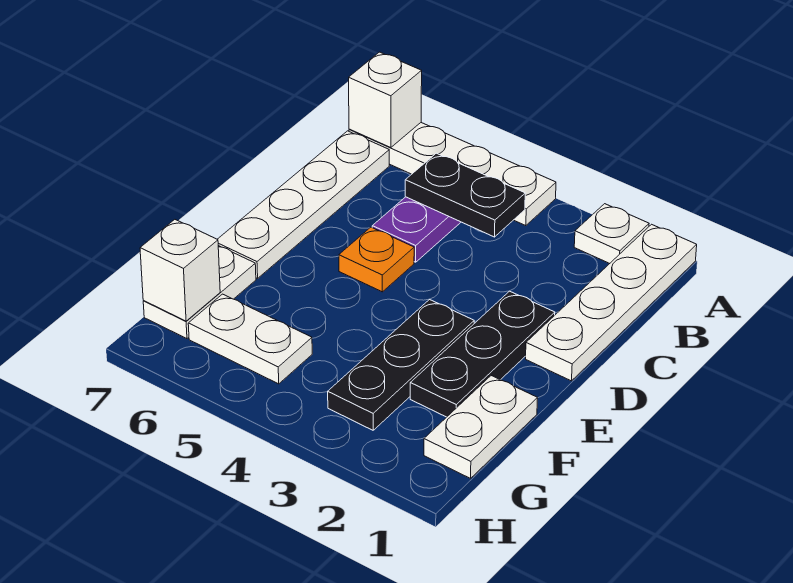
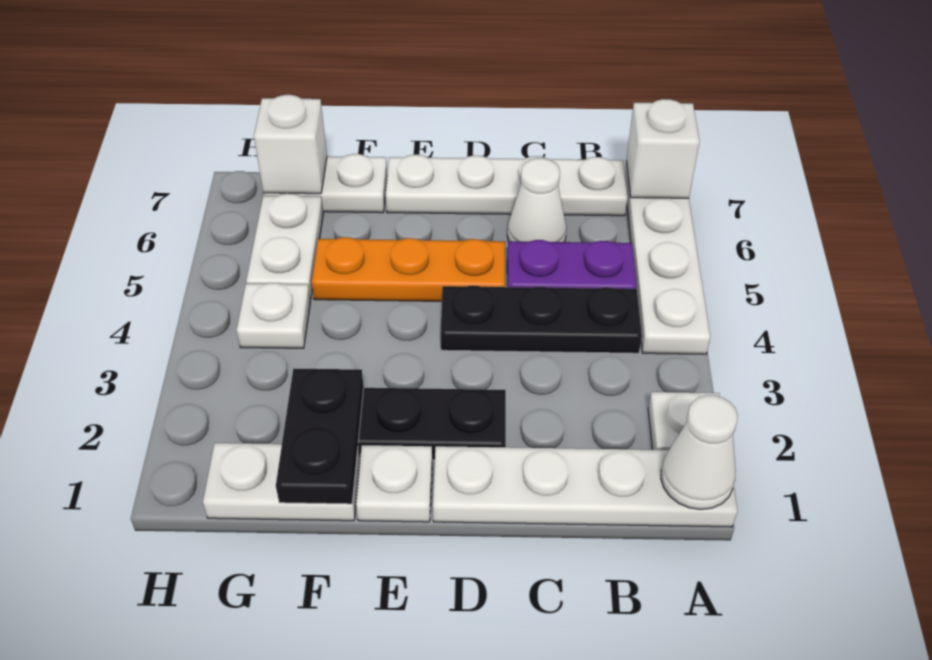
none -> white cone A1 level 2
black plate B4:B5 level 2 -> black plate F1:F2 level 2
none -> white cone C6 level 1
orange plate D5 level 1 -> orange plate D5:F5 level 1
none -> white plate E1 level 1
black plate E3:G3 level 1 -> black plate B4:D4 level 1
none -> white plate G4 level 1

